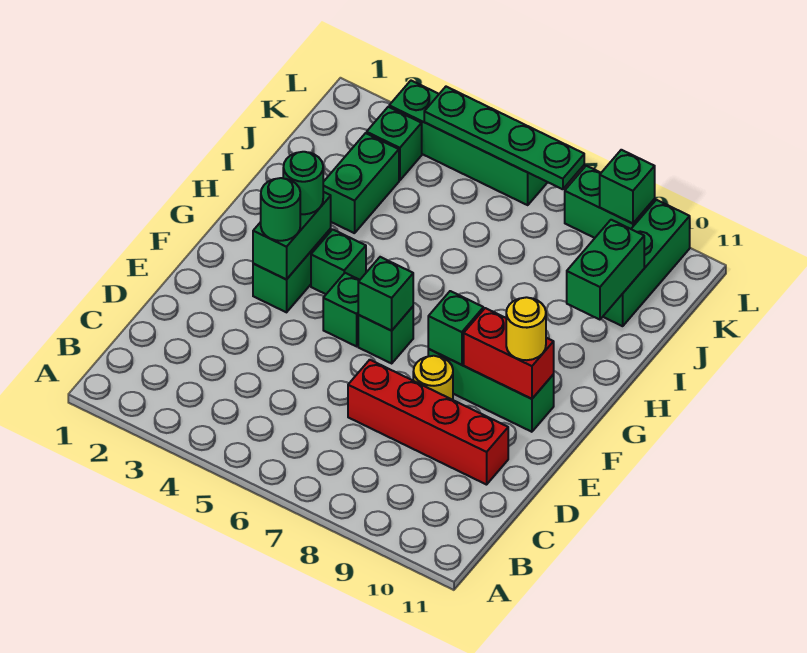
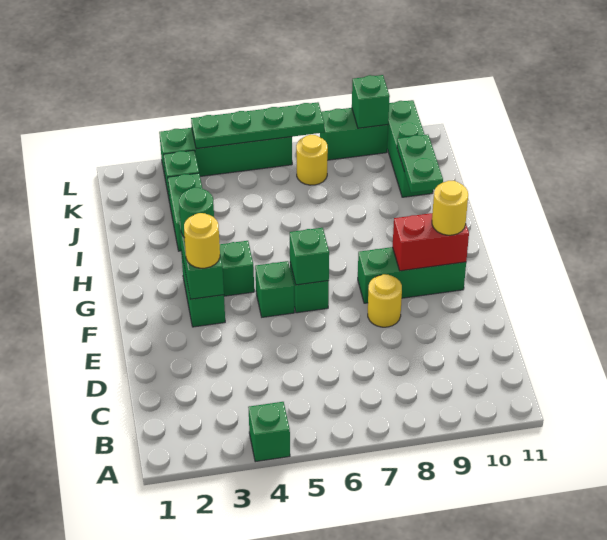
red brick D7:D10 level 1 -> none
green round brick F3 level 3 -> yellow round brick F3 level 3
green brick F8 level 2 -> green brick A4 level 1
green brick I10:J10 level 2 -> green plate I10:J10 level 2
none -> yellow round brick K7 level 1

